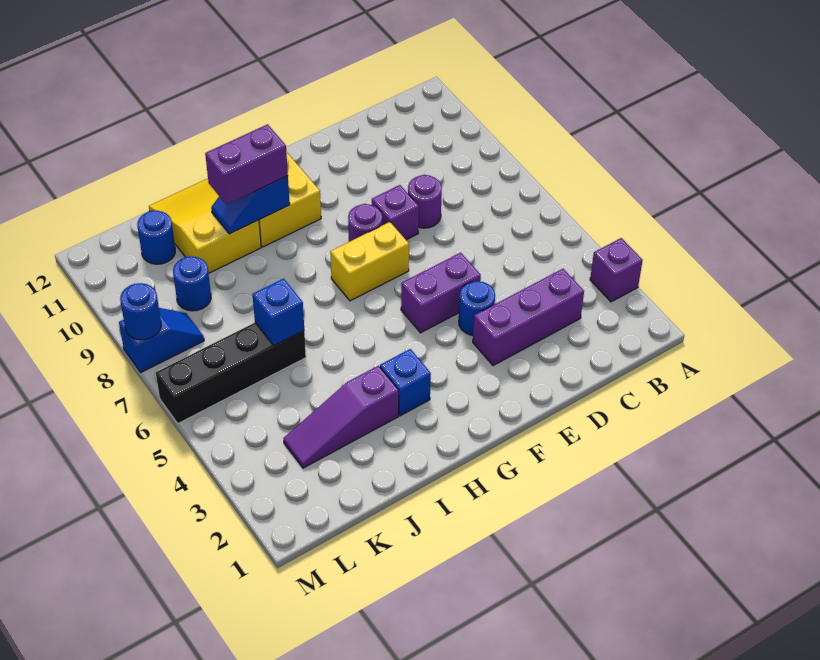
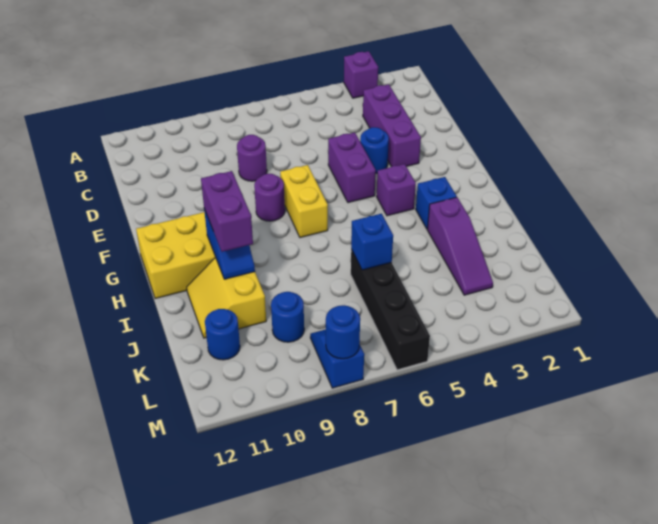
purple brick E8 level 1 -> purple brick G4 level 1
yellow slope I10:J12 level 1 top 10 -> yellow slope I10:J11 level 1 top 10

